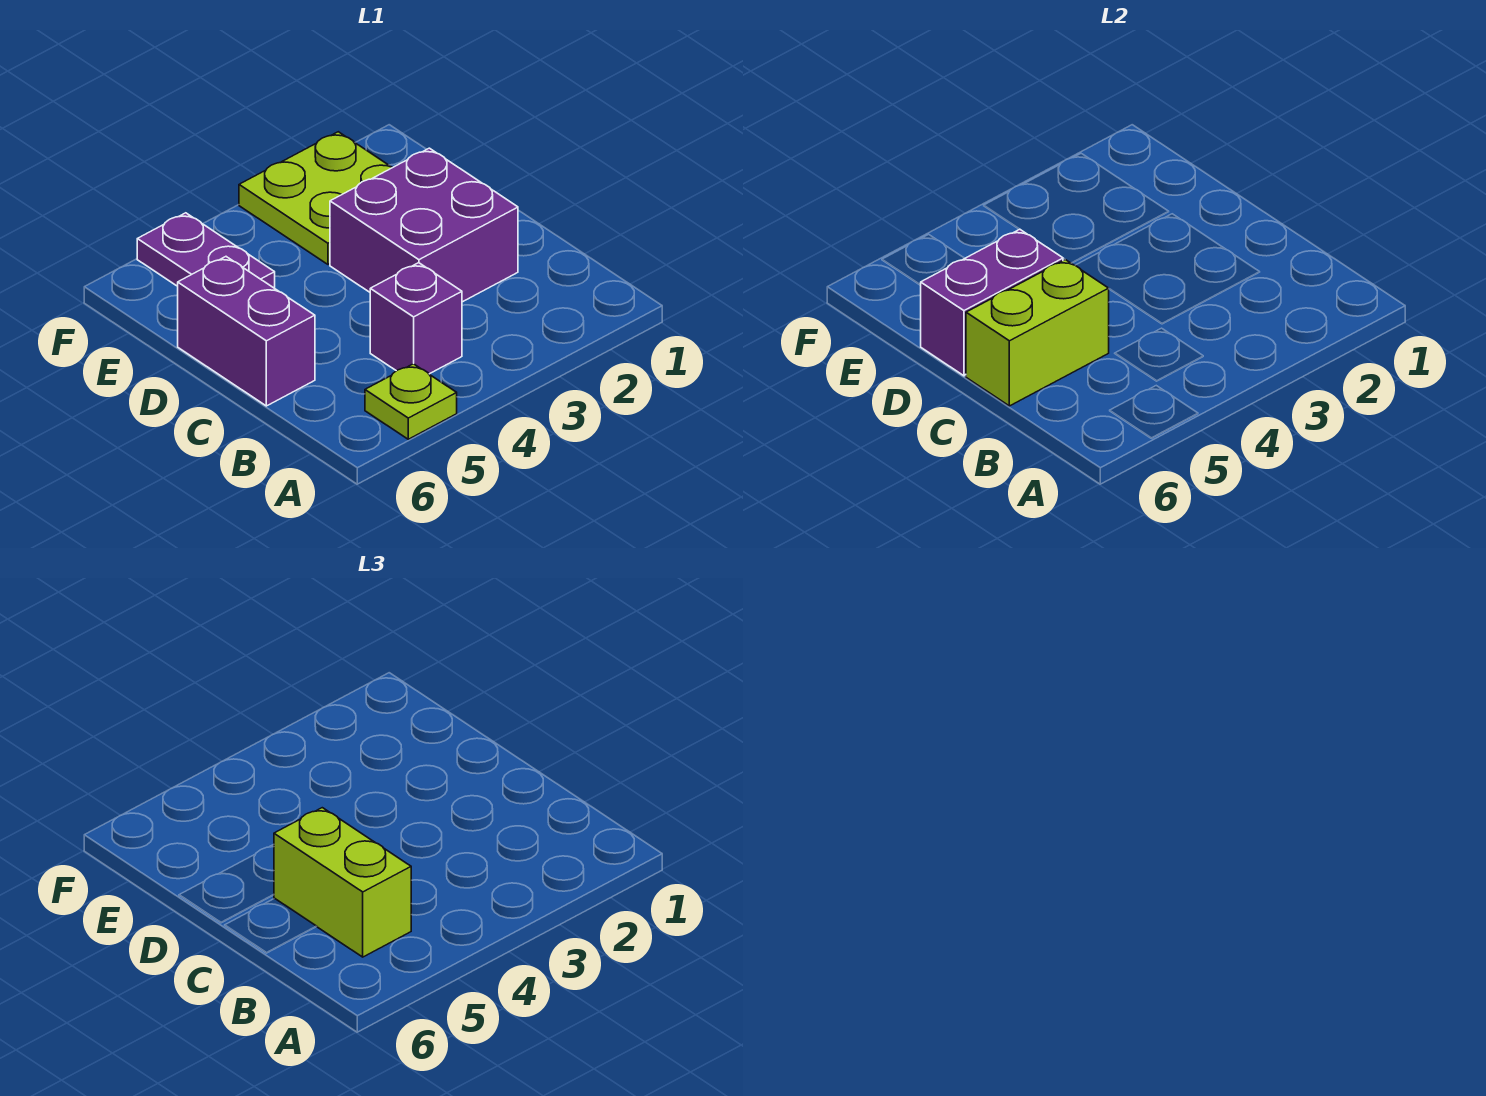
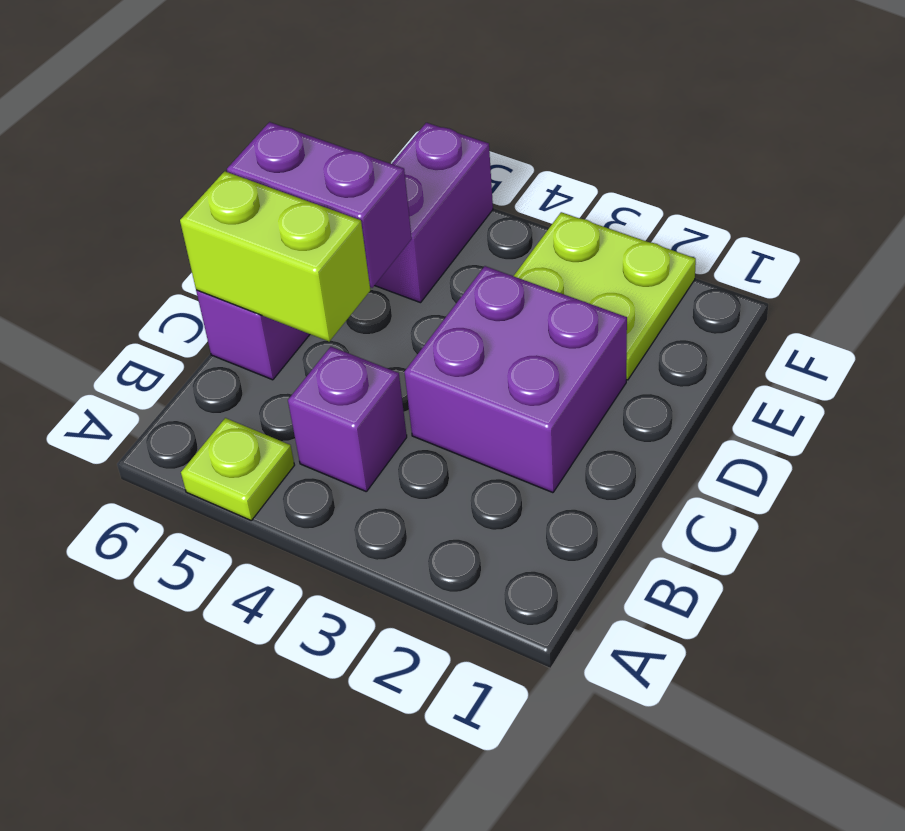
lime brick B5:C5 level 3 -> none
purple plate E5:F5 level 1 -> purple brick E5:F5 level 1

